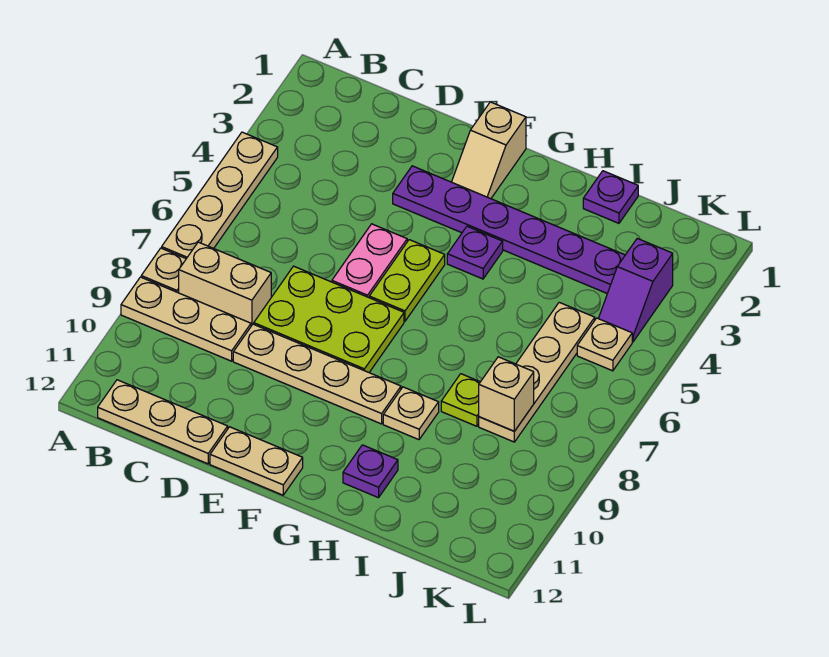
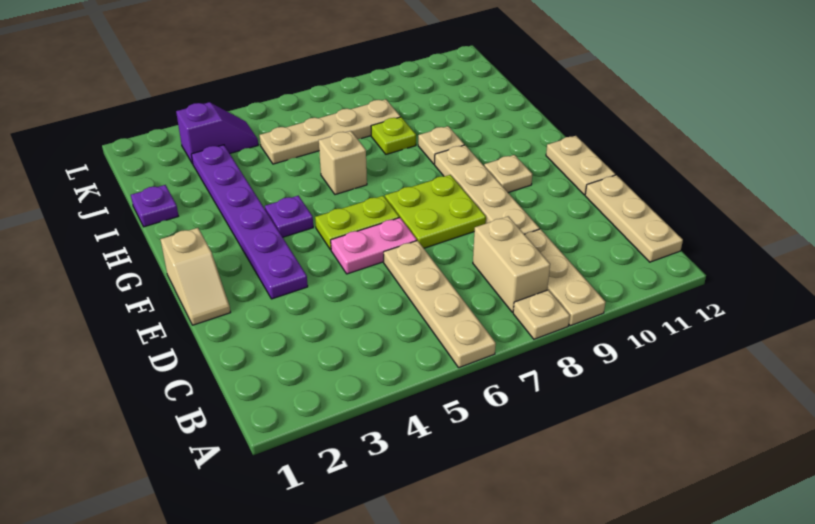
tan plate A4:A7 level 1 -> tan plate A6:D6 level 1
lime plate D7:F8 level 1 -> lime plate E7:F8 level 1
tan slope F1:F2 level 1 top 1 -> tan slope E1:F1 level 1 top F
purple plate H11 level 1 -> none
tan brick J8 level 2 -> tan brick H6 level 1
tan plate K5 level 1 -> tan plate F10 level 1

